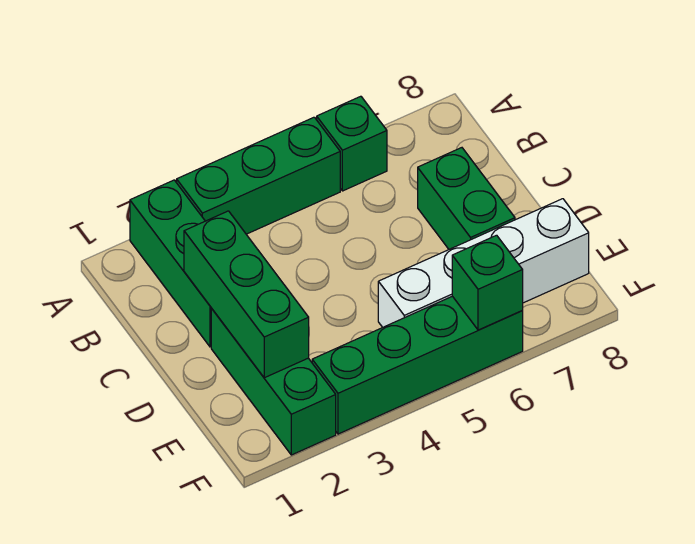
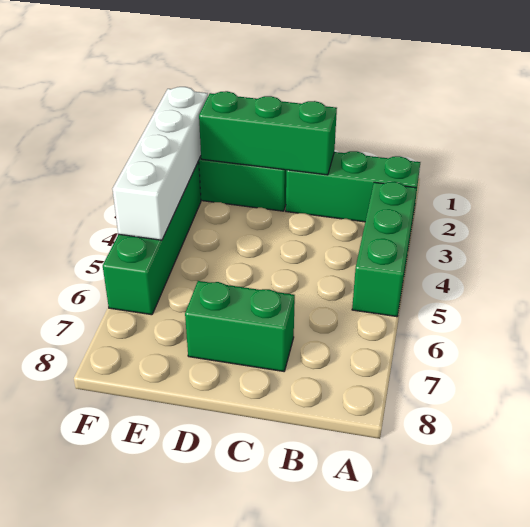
green brick A6 level 1 -> none
white brick E5:E8 level 1 -> white brick F2:F5 level 2
green brick F6 level 2 -> none

